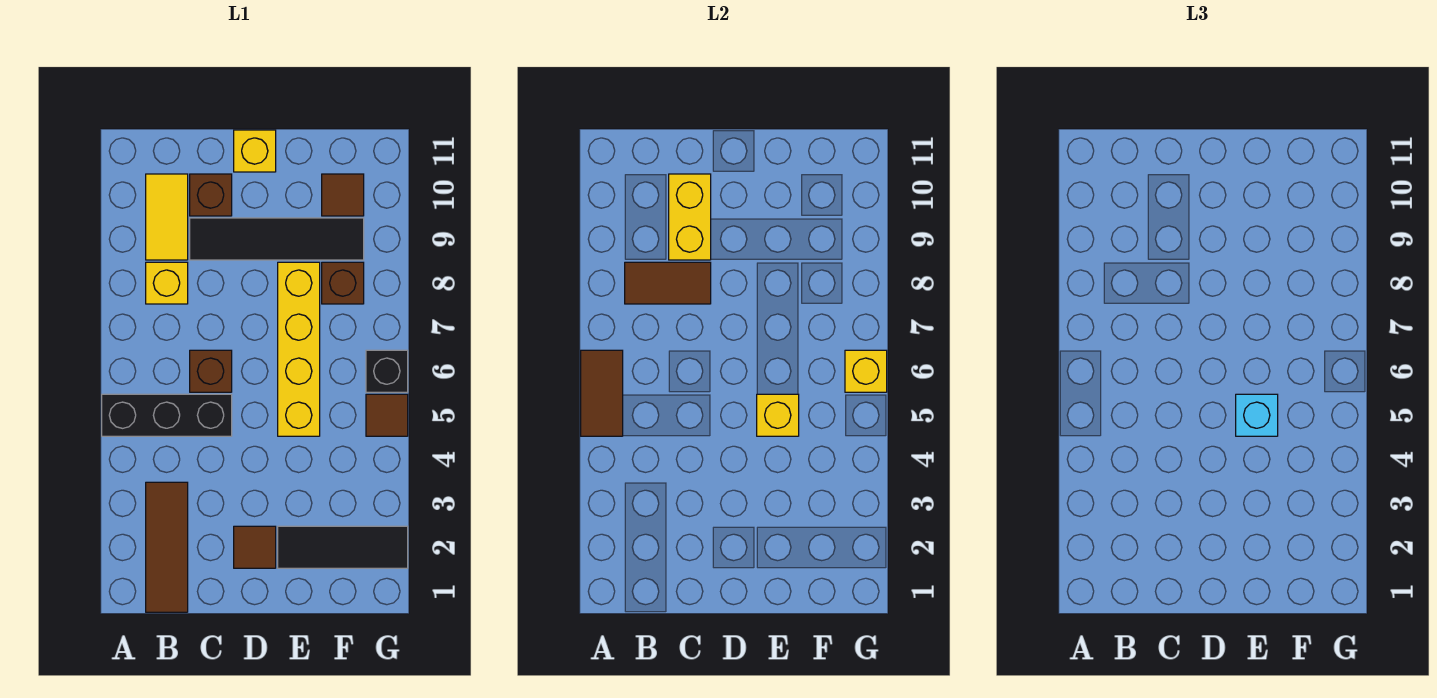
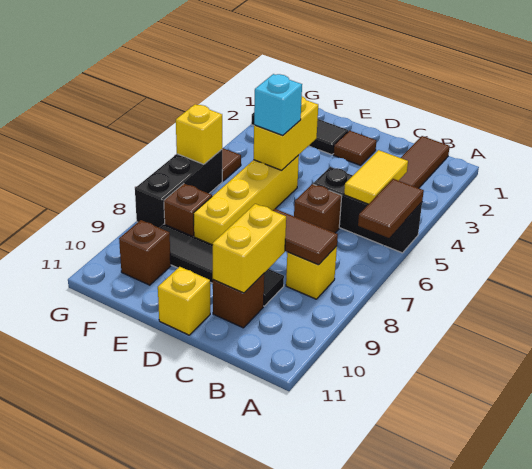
yellow tile B9:B10 level 1 -> yellow tile B4:B5 level 2
yellow brick E5 level 2 -> yellow brick E4:E5 level 2
brown tile F10 level 1 -> brown brick F10 level 1
black brick G6 level 1 -> black brick G6:G8 level 1

